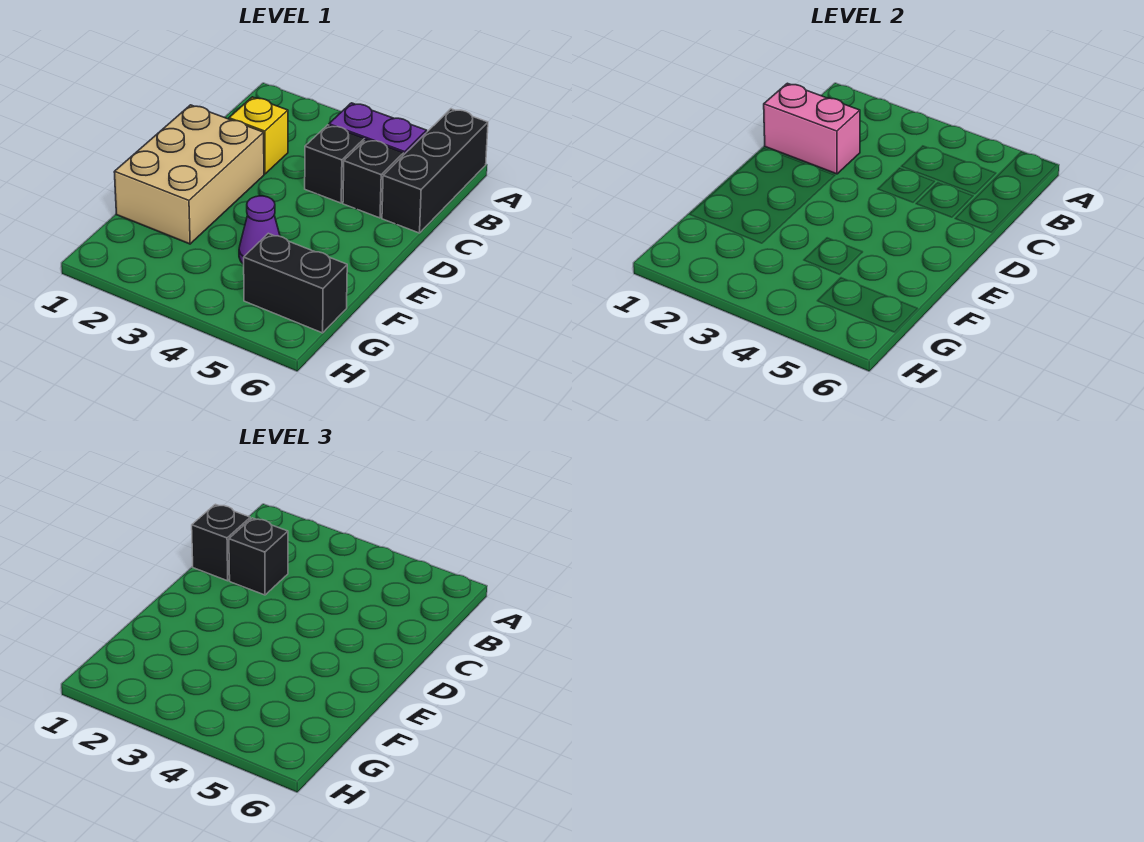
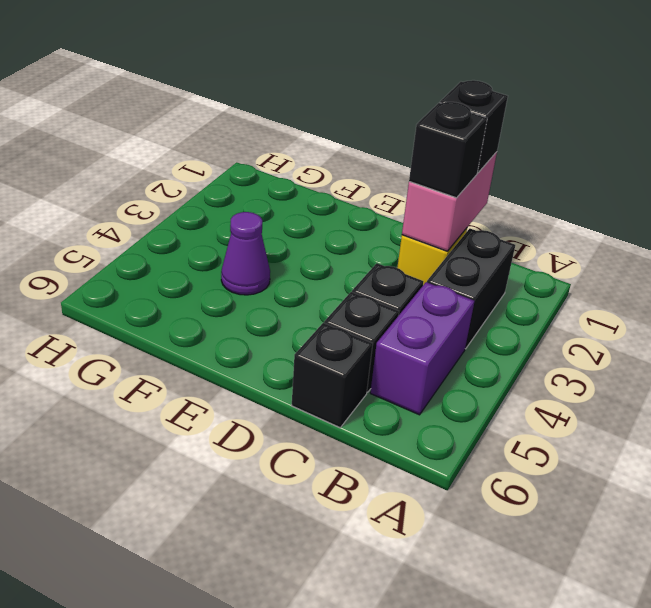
black brick A6:C6 level 1 -> black brick C6 level 1
tan brick D1:F2 level 1 -> none
black brick G5:G6 level 1 -> black brick B2:B3 level 1

